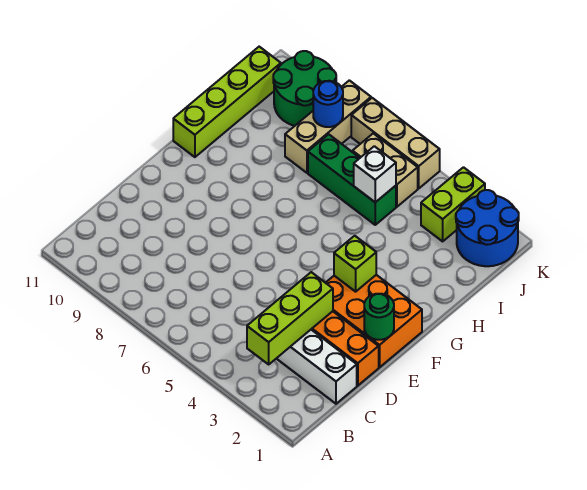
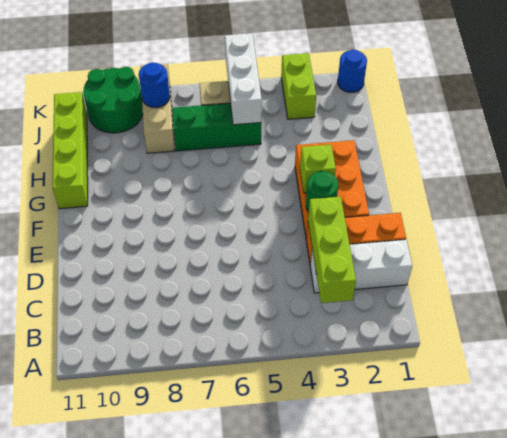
orange brick E1:F3 level 1 -> orange brick E2:G3 level 1
green round brick E1 level 2 -> green round brick E3 level 2
white brick I5 level 2 -> white brick I5:K5 level 2
blue round brick J1:K2 level 1 -> blue round brick K1 level 1
tan brick K5:K7 level 1 -> none

